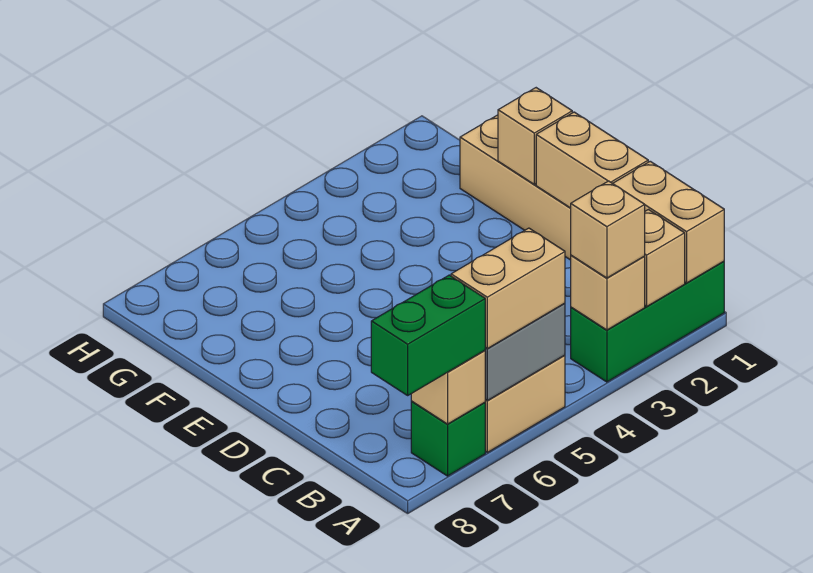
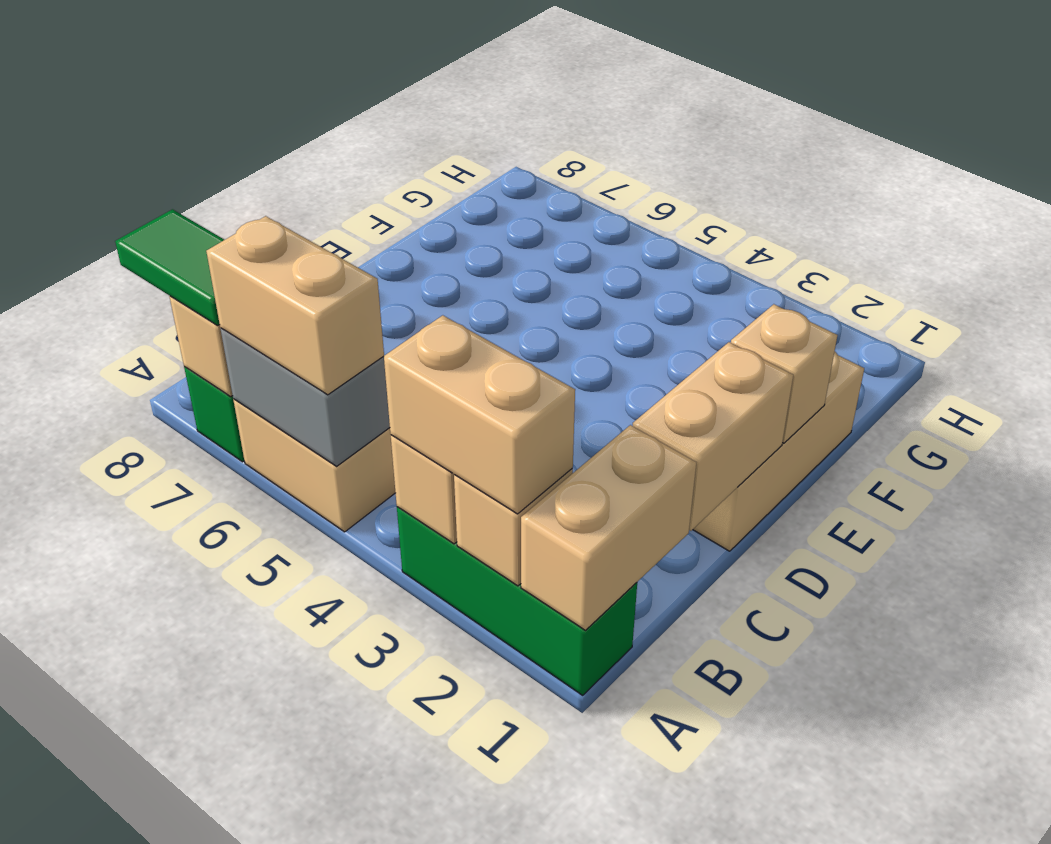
tan brick A3 level 3 -> tan brick A2:A3 level 3
green brick A7:A8 level 3 -> green tile A7:A8 level 3

